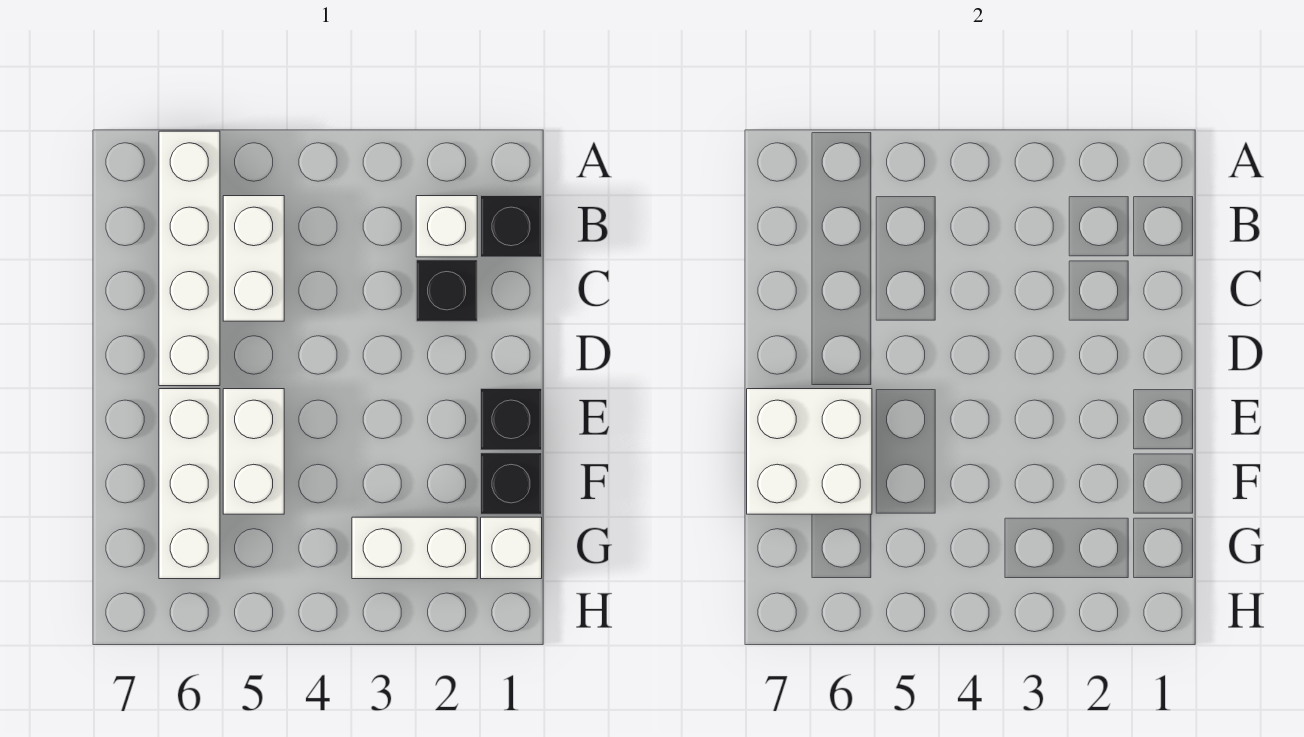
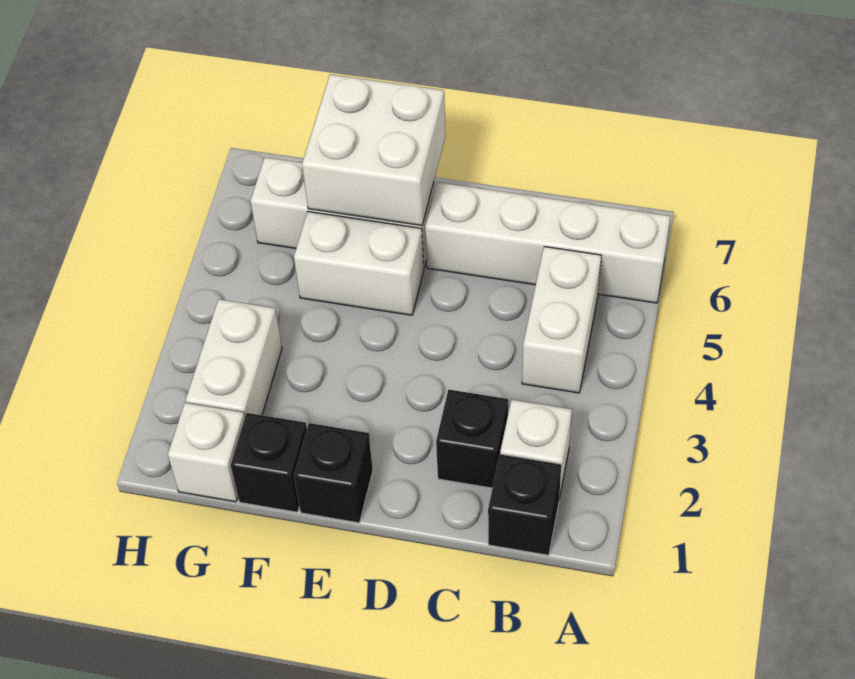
white brick B5:C5 level 1 -> white brick B4:B5 level 1

